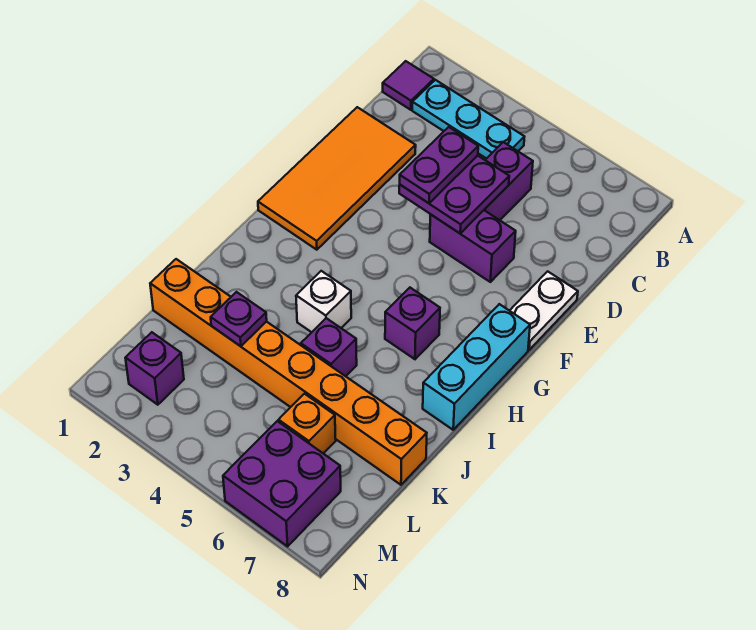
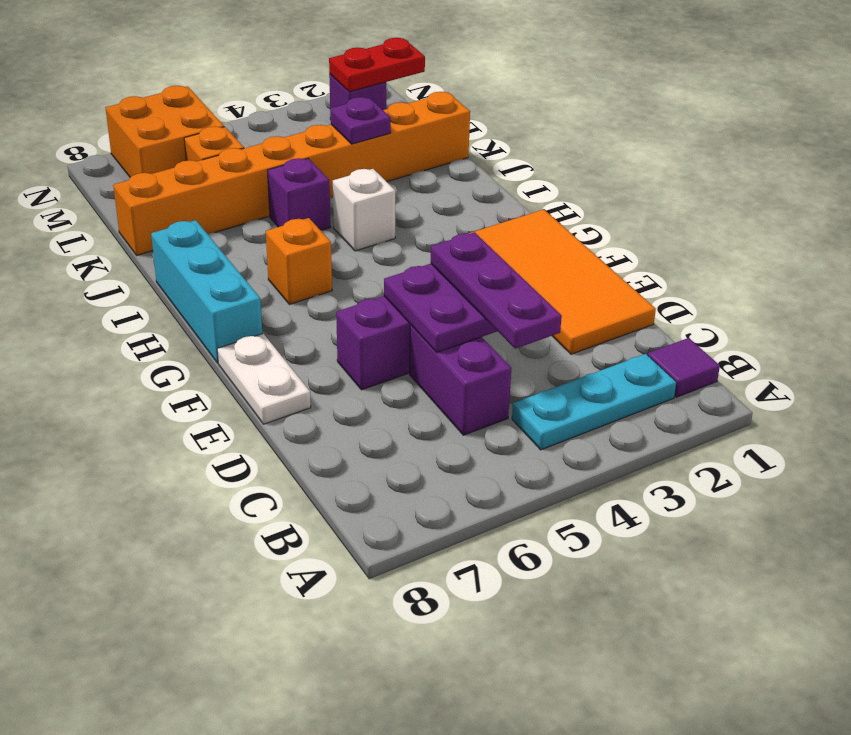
purple plate D4:E4 level 3 -> purple plate C4:E4 level 3
purple brick H6 level 1 -> orange brick H6 level 1
none -> red plate M1:M2 level 2
purple brick M6:N7 level 1 -> orange brick M6:N7 level 1

